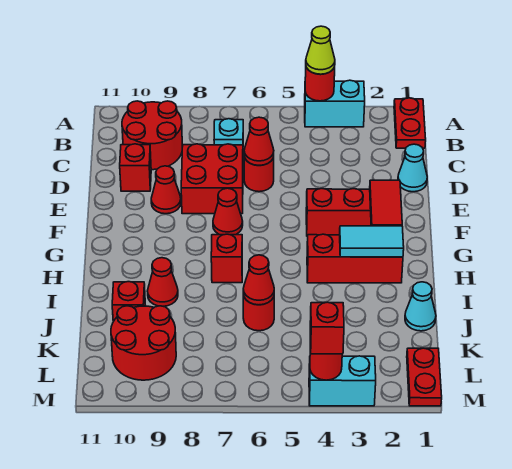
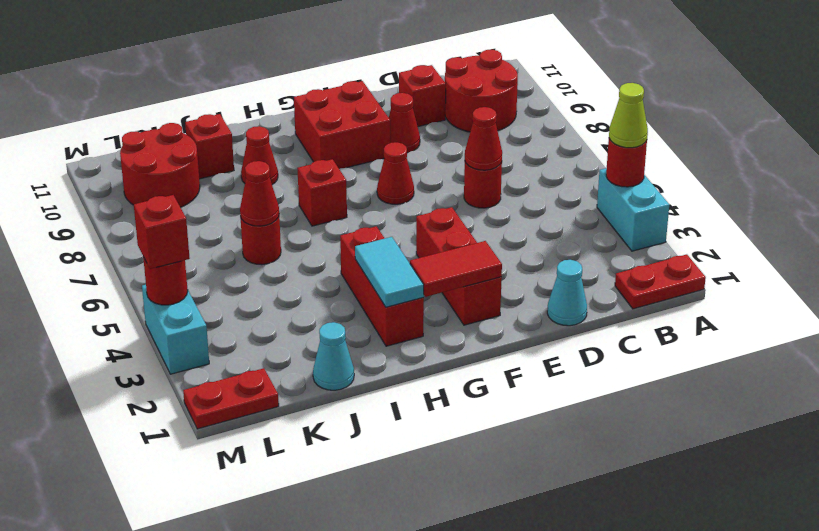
cyan plate B7 level 1 -> none
red brick D7:E8 level 1 -> red brick F9:G10 level 1

